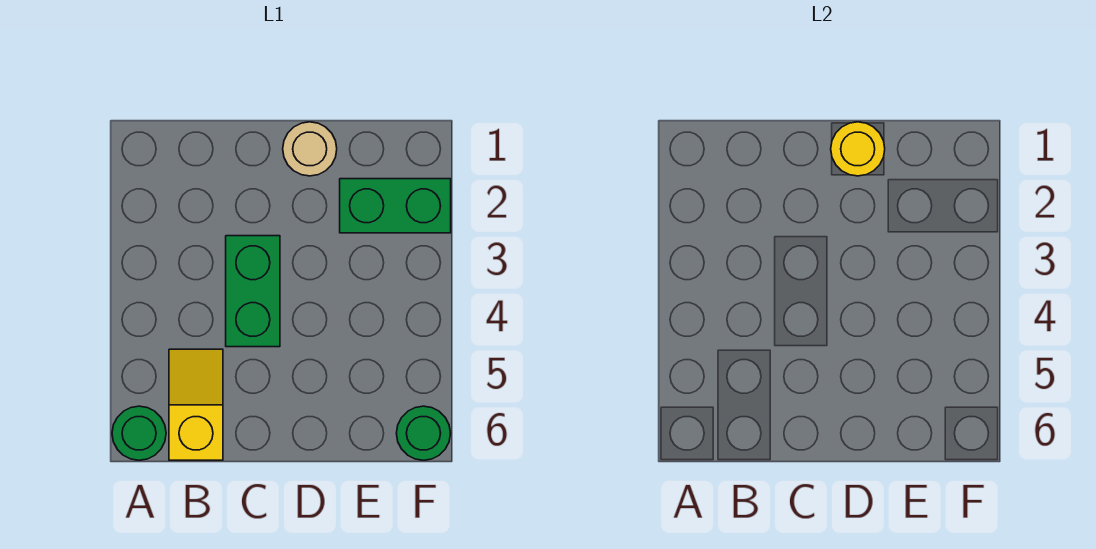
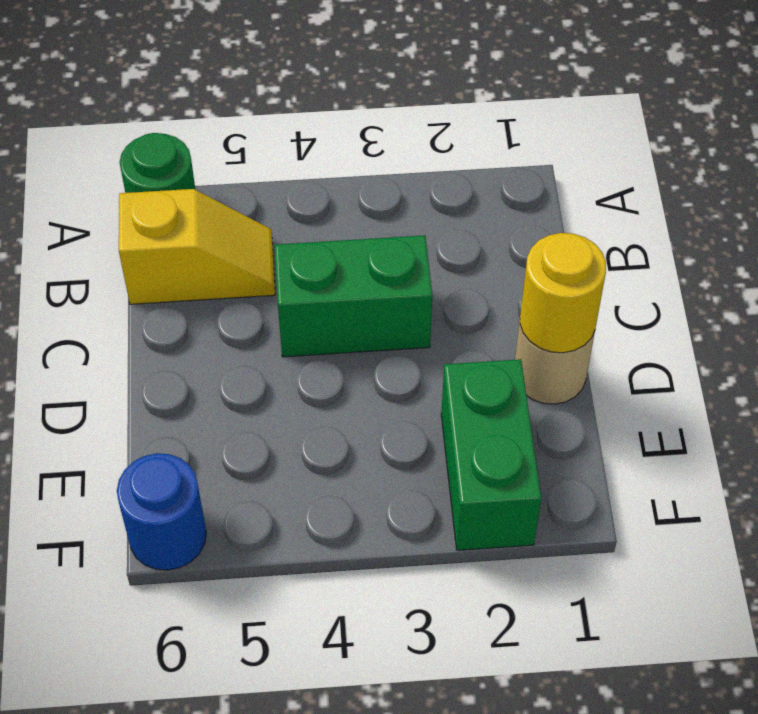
green round brick F6 level 1 -> blue round brick F6 level 1

